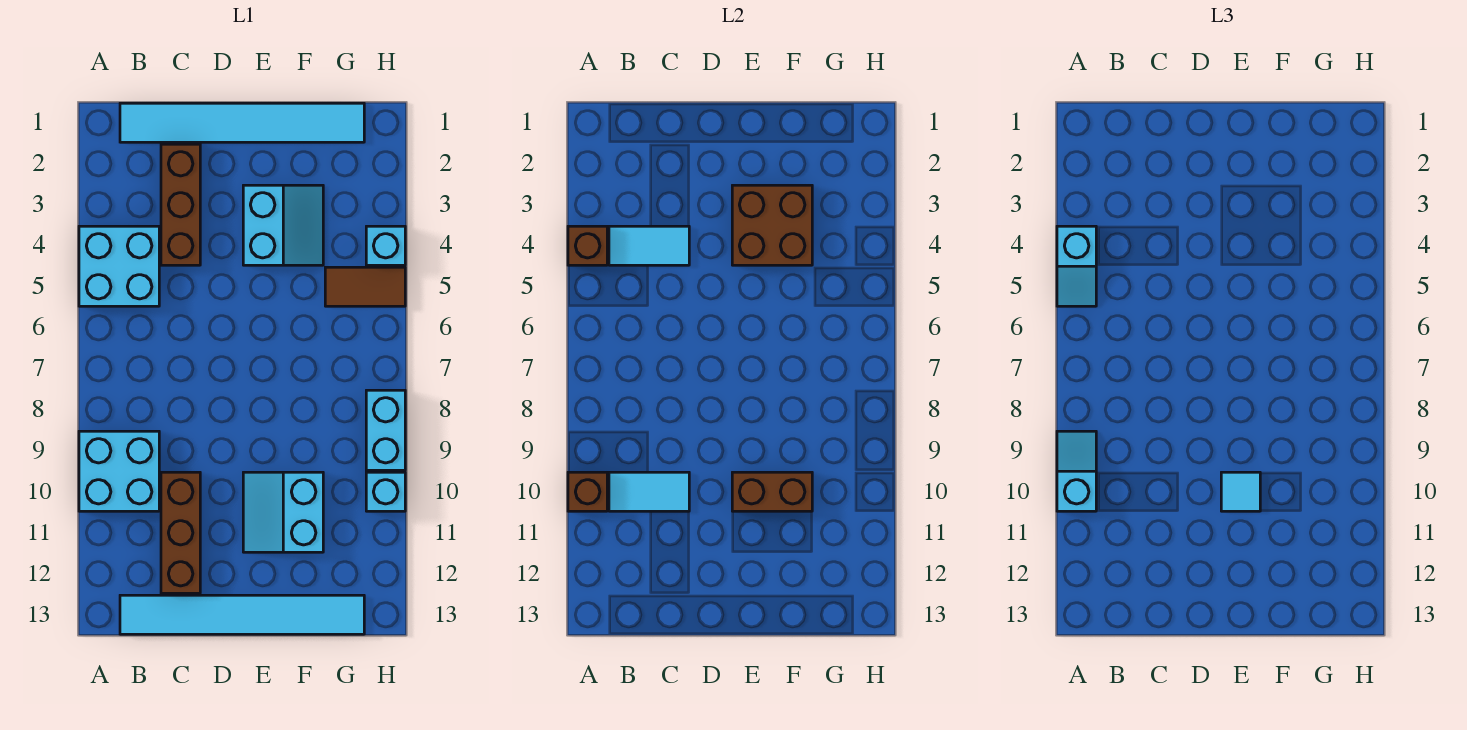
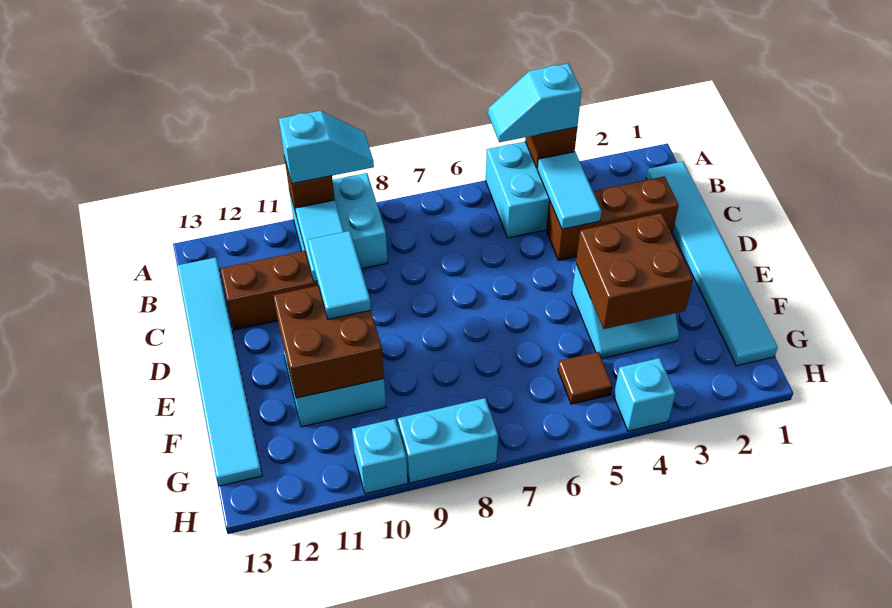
brown brick E10:F10 level 2 -> brown brick E10:F11 level 2
cyan tile E10 level 3 -> cyan tile D10:E10 level 3
brown tile G5:H5 level 1 -> brown tile G5 level 1

